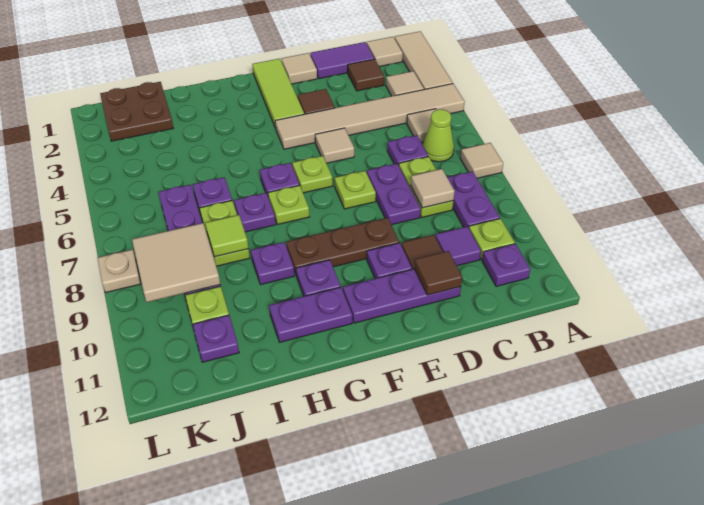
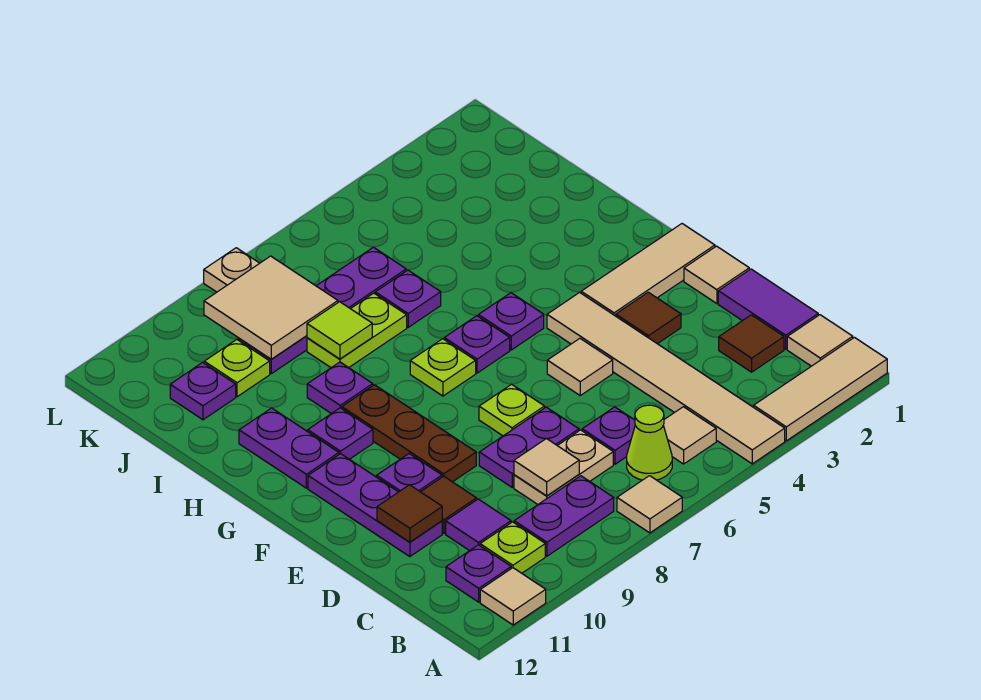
tan tile B3 level 1 -> tan tile A11 level 1
lime plate C7:C8 level 1 -> tan plate C7:C8 level 1
lime tile F1:F3 level 1 -> tan tile F1:F3 level 1
lime plate F6 level 1 -> none
purple plate H7 level 1 -> purple plate G5 level 1
brown plate J1:K2 level 1 -> none

